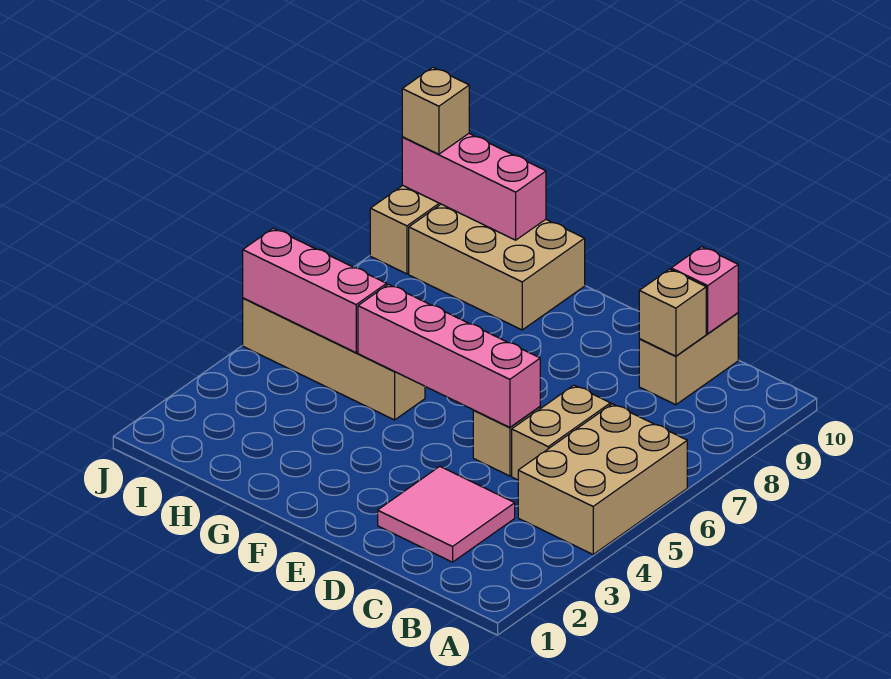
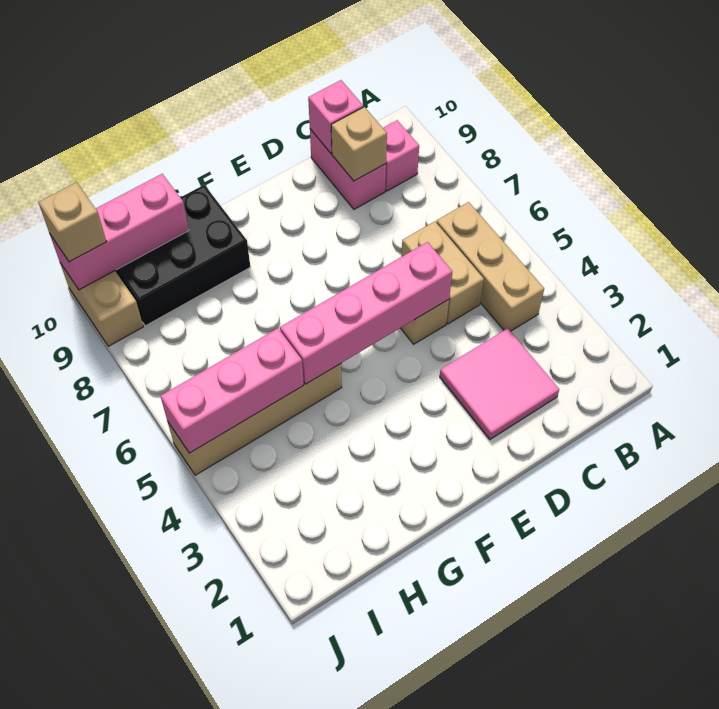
tan brick A4:B6 level 1 -> tan brick B4:B6 level 1
none -> pink brick B9 level 1
tan brick C9:C10 level 1 -> pink brick C9:C10 level 1
tan brick G9:I10 level 1 -> black brick G9:I10 level 1

